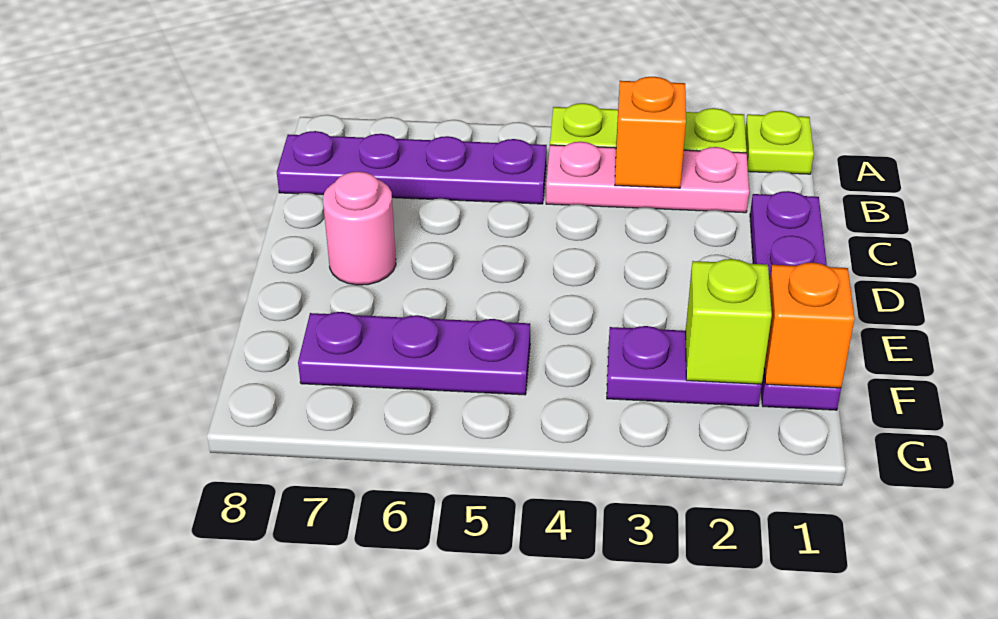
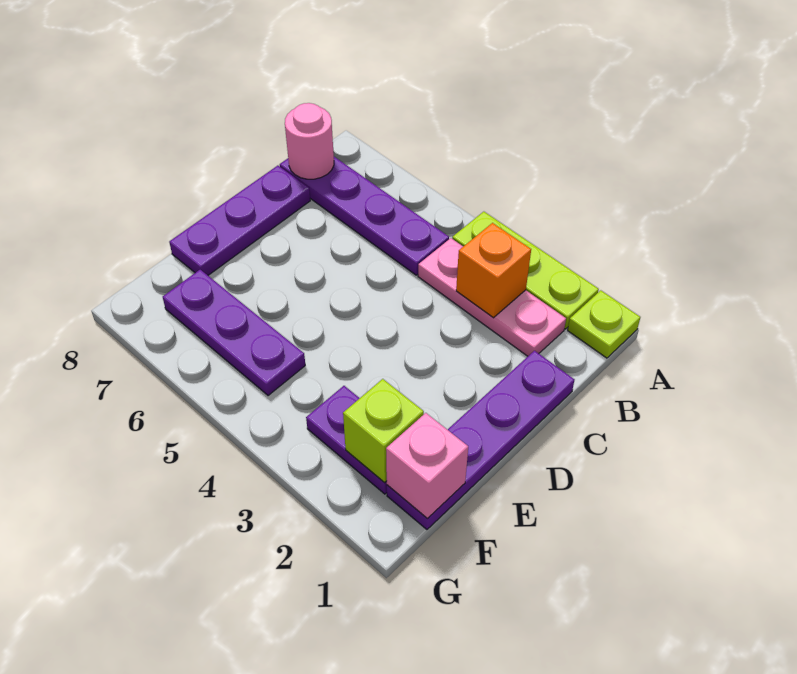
none -> purple plate C8:E8 level 1
pink round brick D7 level 1 -> pink round brick B8 level 2
orange brick F1 level 2 -> pink brick F1 level 2

